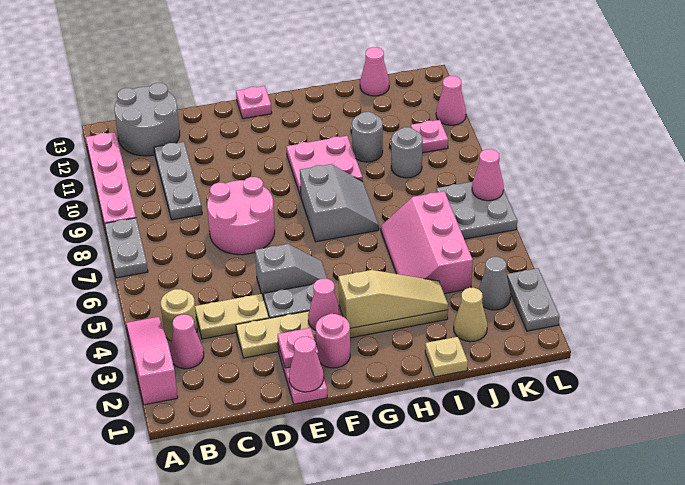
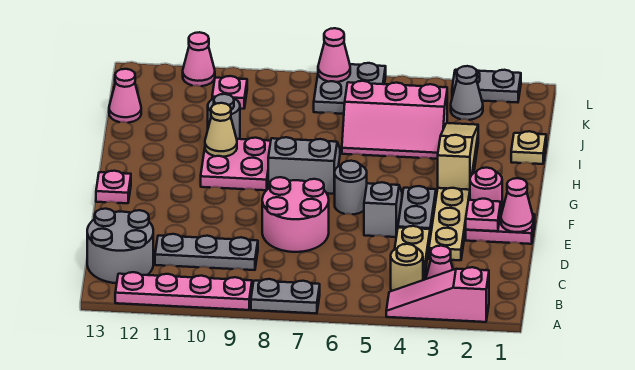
pink cone F3 level 2 -> none
tan cone J2 level 1 -> tan cone H10 level 2
grey round brick J9 level 1 -> grey round brick F6 level 1

